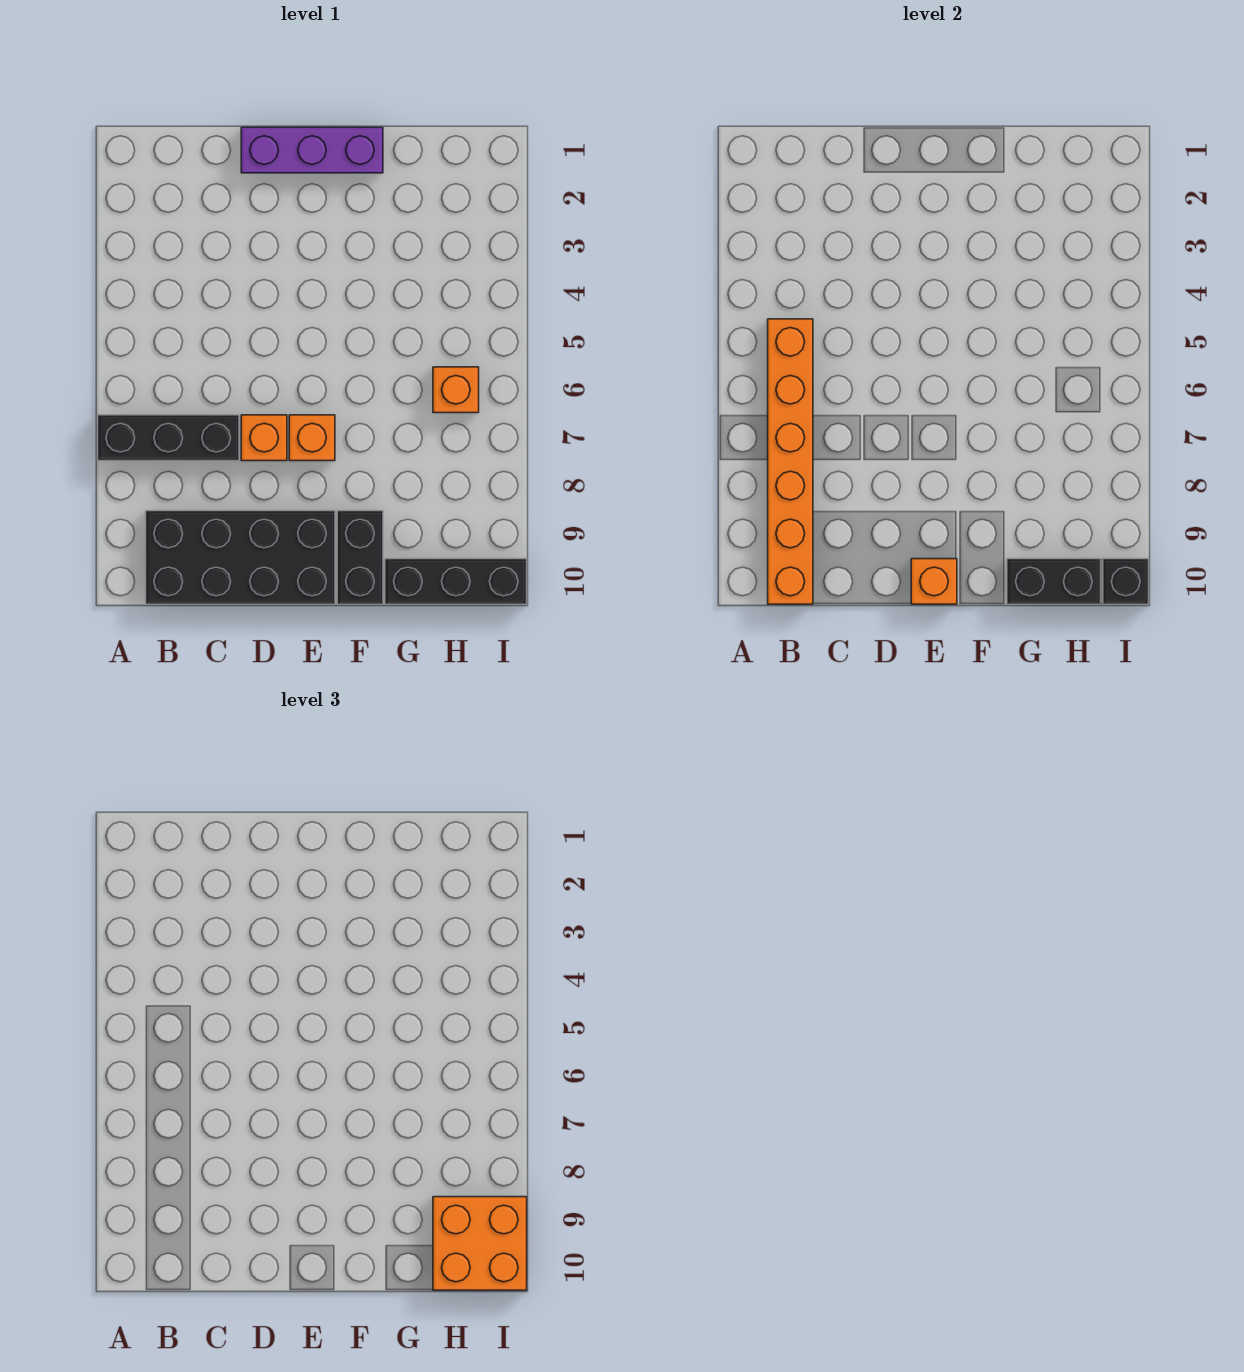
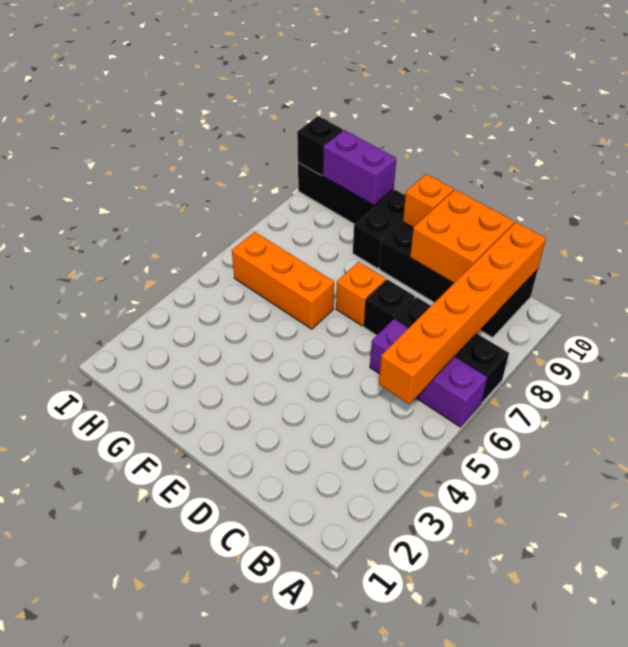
purple brick D1:F1 level 1 -> purple brick A6:C6 level 1
orange brick D7 level 1 -> black brick D7 level 1
black brick G10:H10 level 2 -> purple brick G10:H10 level 2
orange brick H6 level 1 -> orange brick F6:H6 level 1
orange brick H9:I10 level 3 -> orange brick C9:D10 level 2

